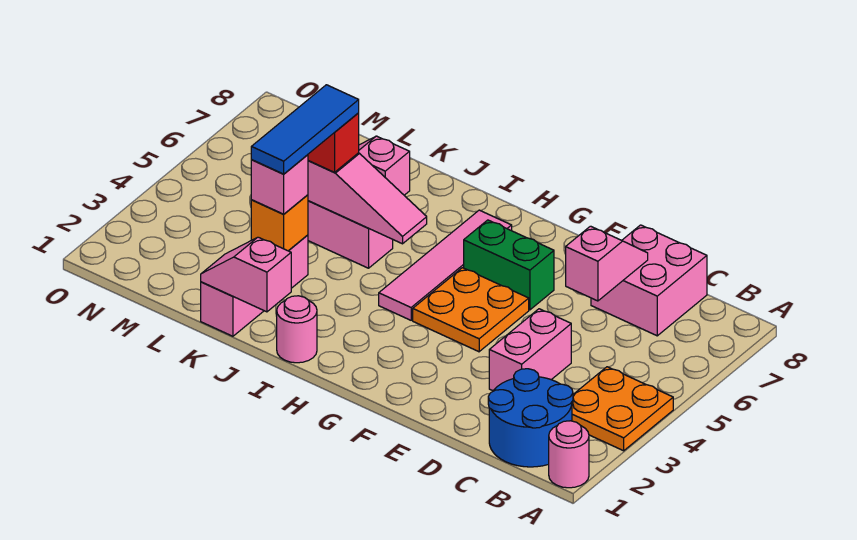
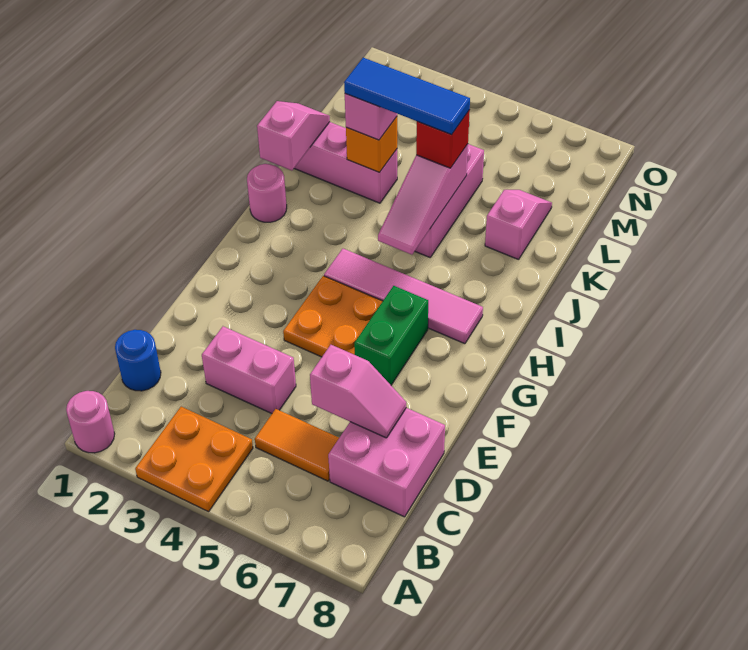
blue round brick B1:C2 level 1 -> blue round brick C1 level 1
none -> orange tile C5:C6 level 1

